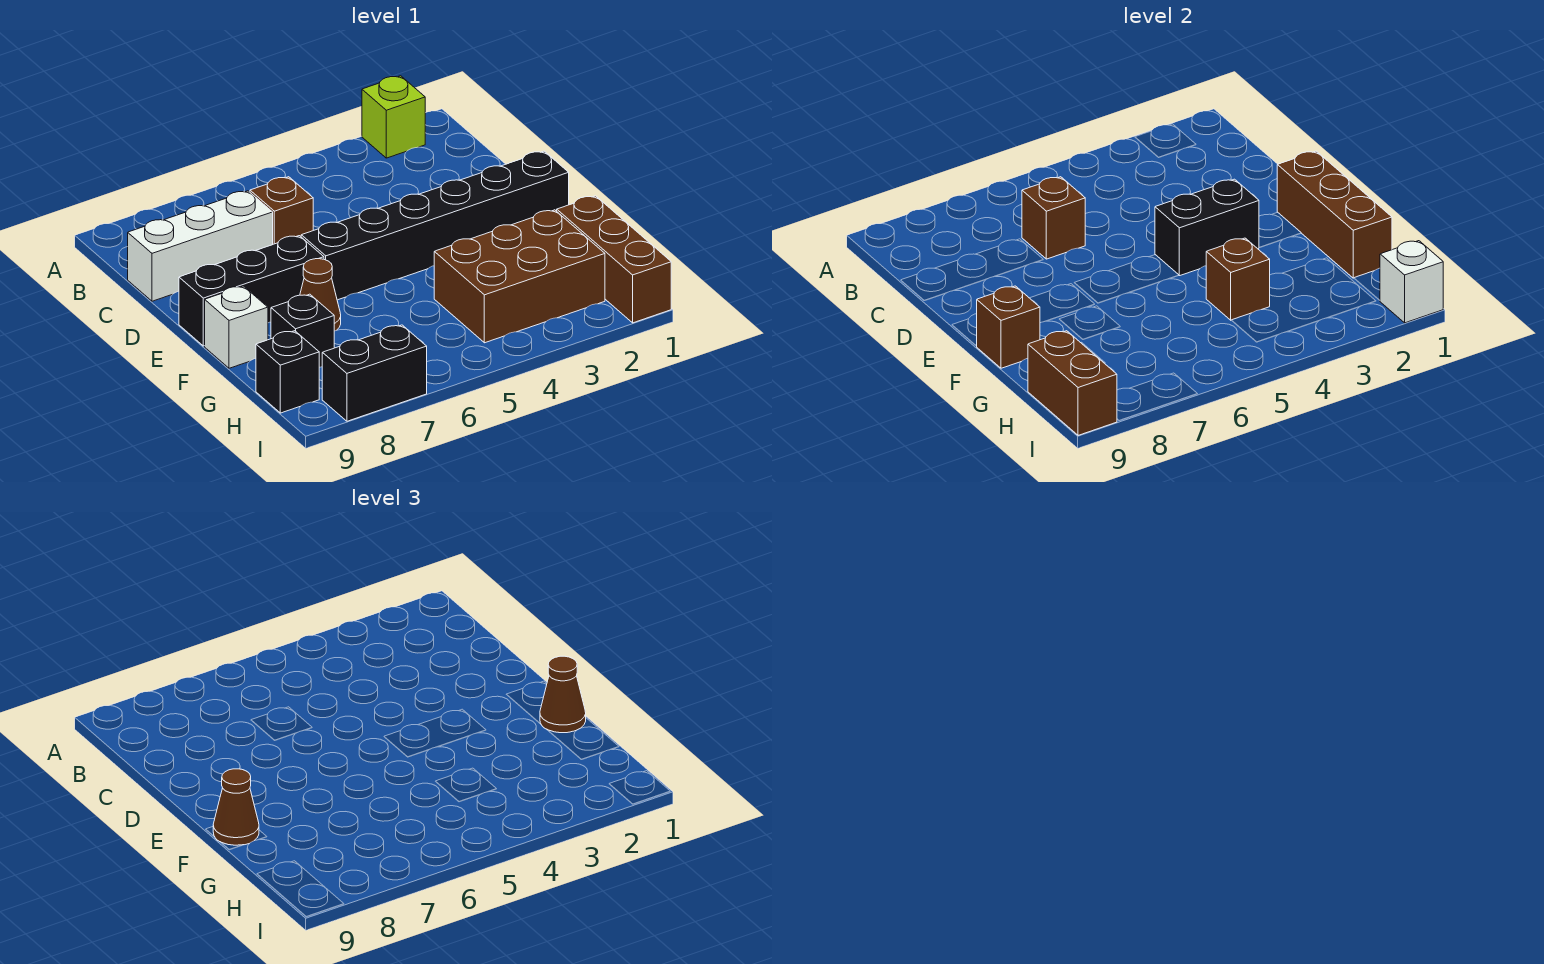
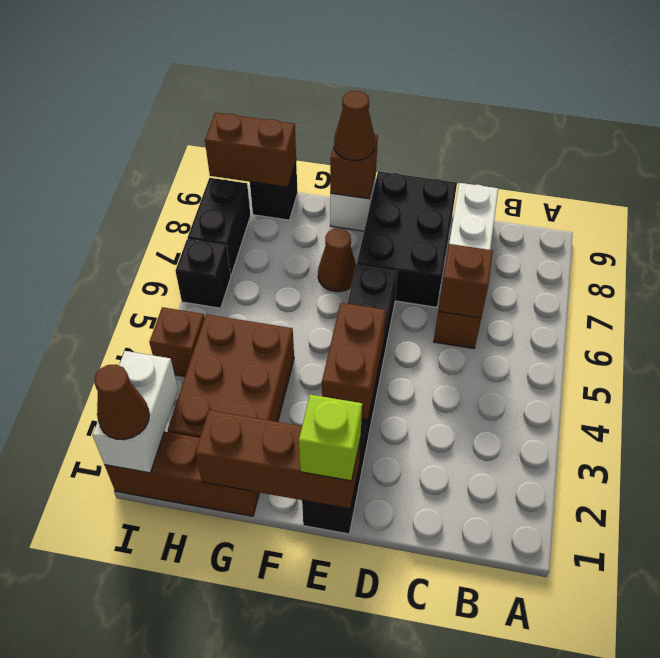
lime brick A2 level 1 -> lime brick E1 level 3
black brick E3:E4 level 2 -> brown brick E3:E4 level 2
black brick E7:E9 level 1 -> black brick D7:E9 level 1
brown cone F1 level 3 -> brown cone I1 level 3
brown brick G4 level 2 -> brown brick I4 level 1
black brick G8 level 1 -> black brick I6 level 1
white brick I1 level 2 -> white brick I1:I2 level 2

